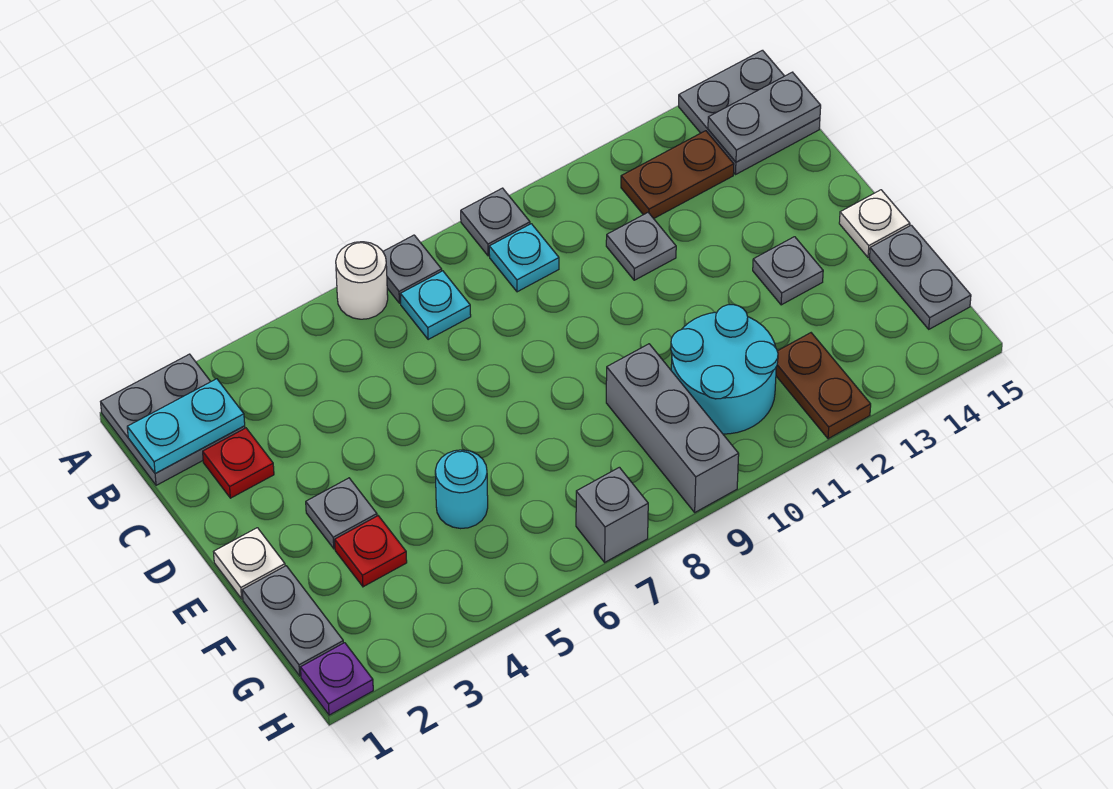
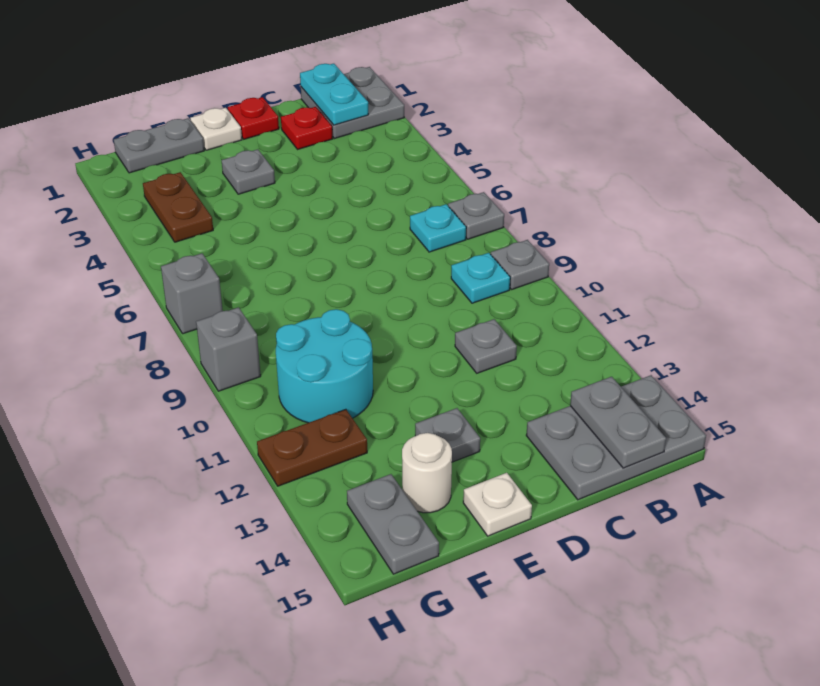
white round brick A6 level 1 -> white round brick F14 level 1
grey plate A14:B15 level 1 -> grey plate A14:C15 level 1
brown plate B12:B13 level 1 -> brown plate G3:G4 level 1
red plate F3 level 1 -> red plate D1 level 1
cyan round brick F5 level 1 -> none
grey brick F9:H9 level 1 -> grey brick H9 level 1
grey plate F15:G15 level 1 -> grey plate G14:G15 level 1
purple plate H1 level 1 -> none

